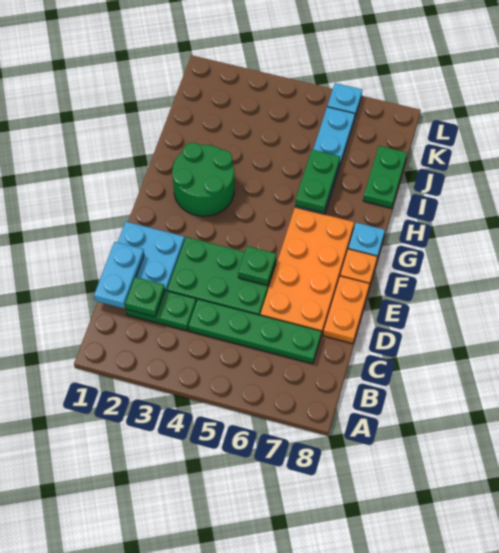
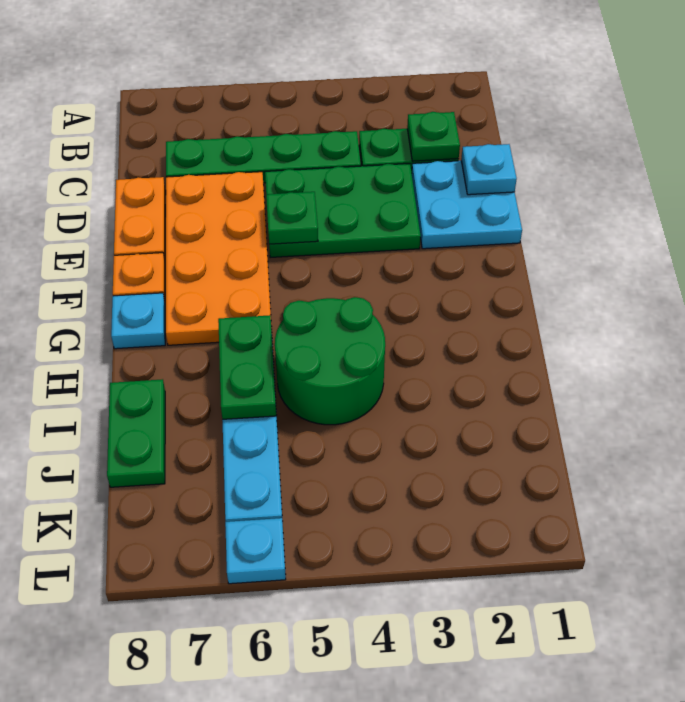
cyan plate C1:D1 level 2 -> cyan plate D1 level 2
green round brick G2:H3 level 1 -> green round brick H4:I5 level 1

